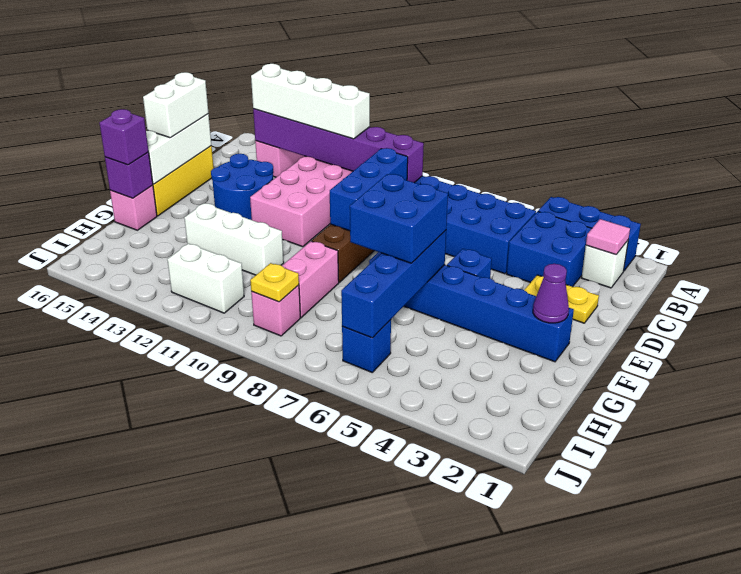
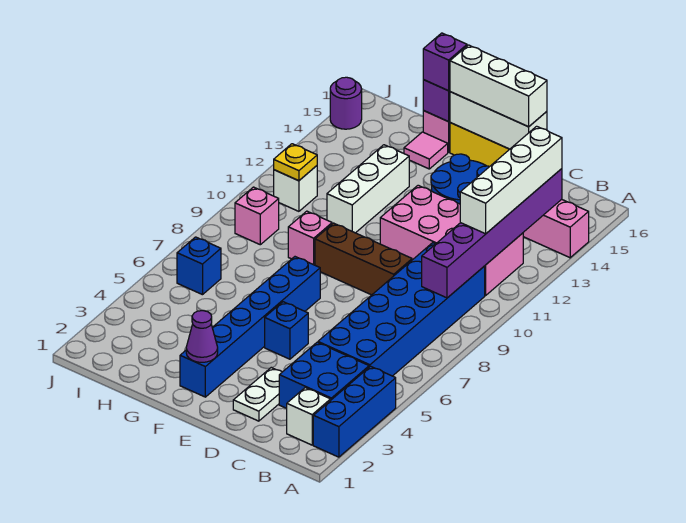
pink tile B2 level 2 -> pink tile G15 level 1
blue brick C9:E9 level 2 -> none
yellow plate D2:D3 level 1 -> white plate D2:D3 level 1
white brick D16:E16 level 3 -> white brick D16:F16 level 3
blue brick F6:I6 level 2 -> none
blue brick F6:G7 level 3 -> none
pink brick G9:H9 level 1 -> pink brick G9 level 1
yellow plate I9 level 2 -> yellow plate I11 level 2
white brick I11:I12 level 1 -> white brick I11 level 1
none -> purple round brick J15 level 1

